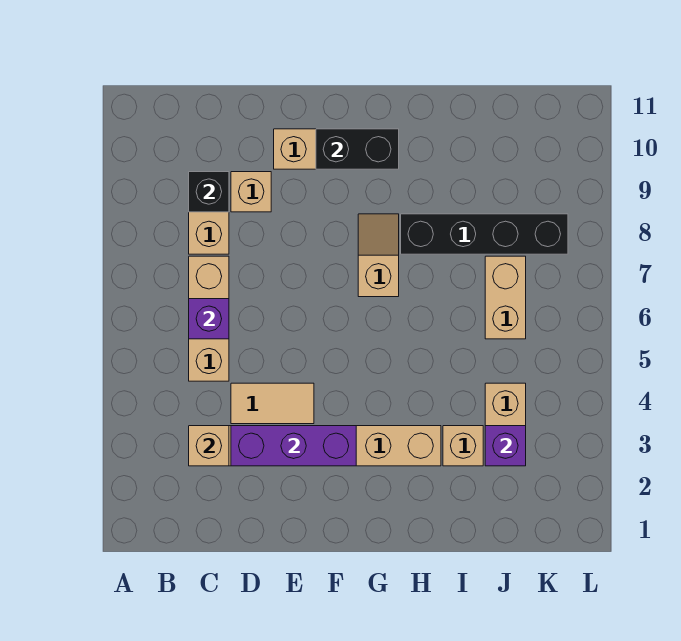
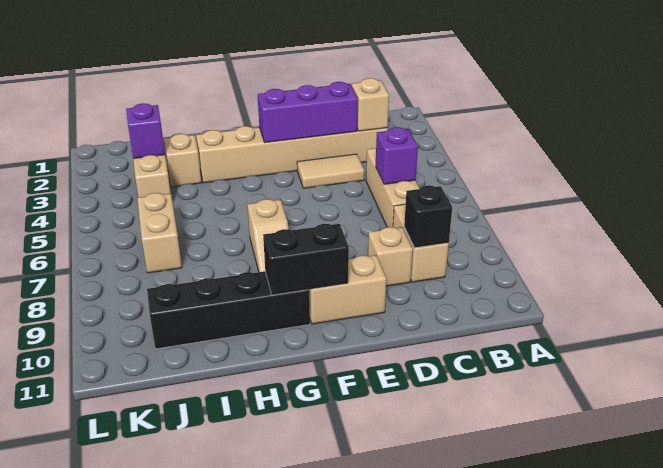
black brick H8:K8 level 1 -> black brick G10:J10 level 1

